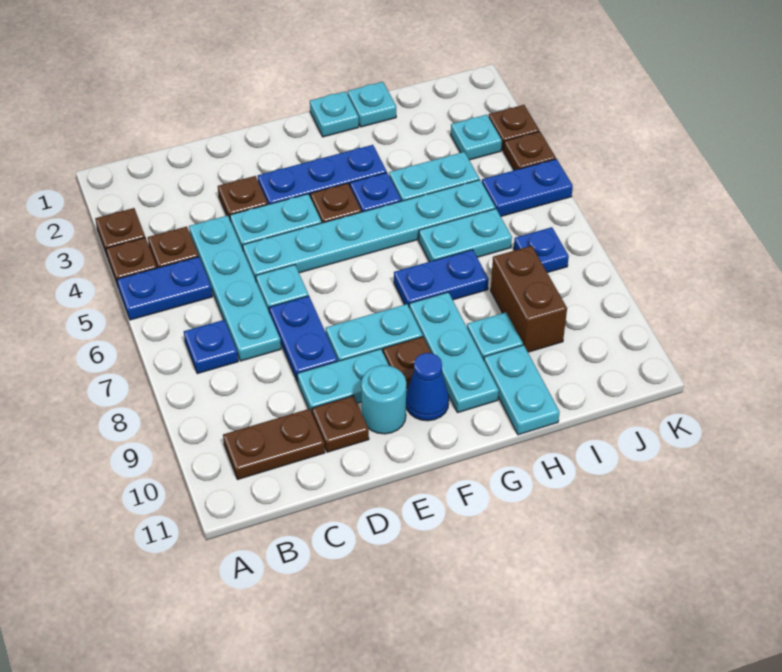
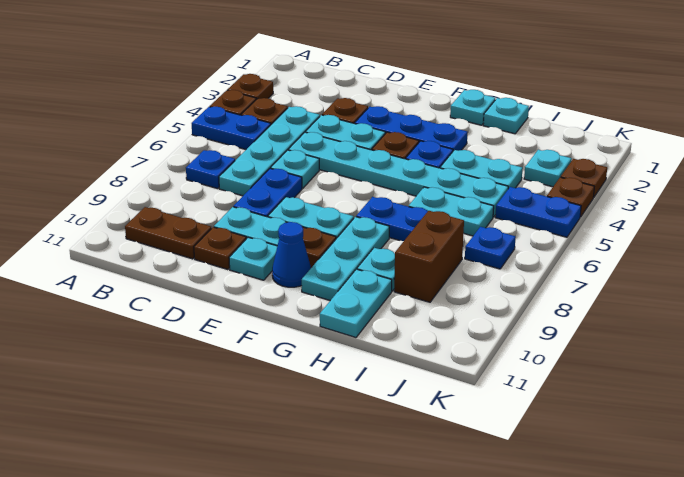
cyan round brick E10 level 1 -> cyan plate E10 level 1

